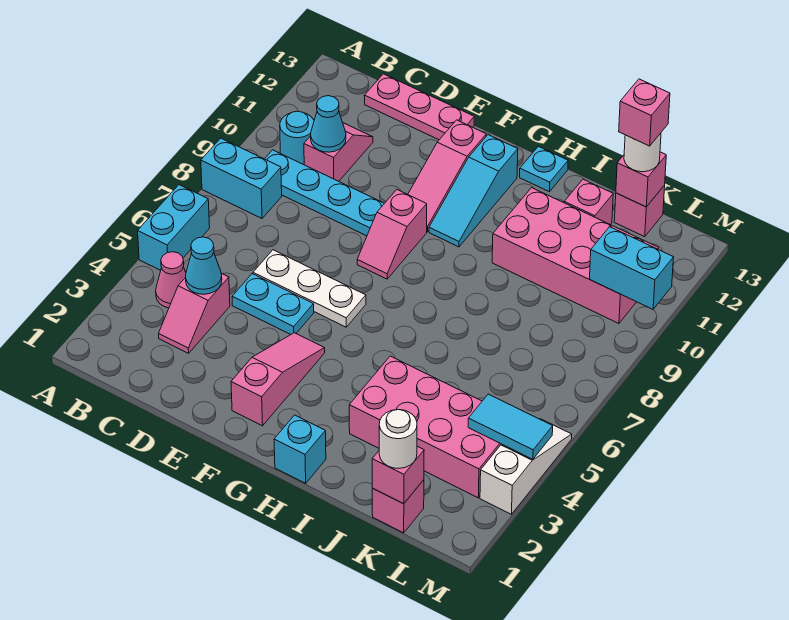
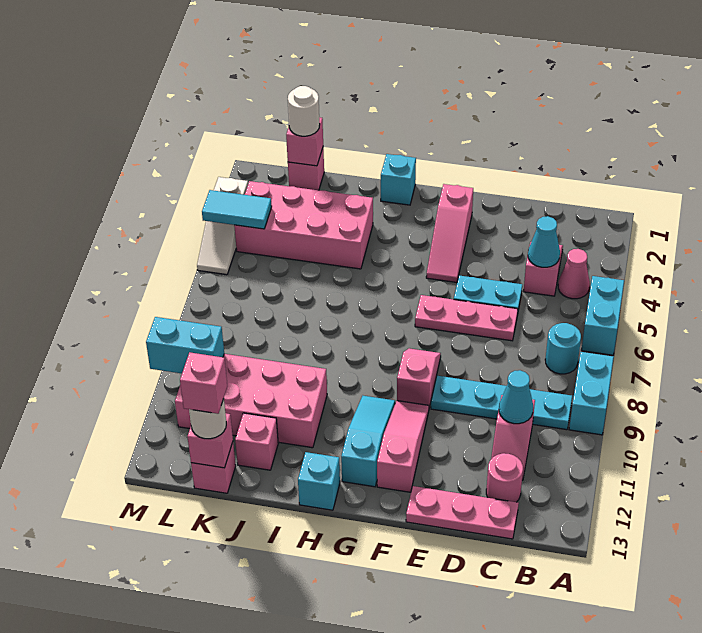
cyan brick A8:B8 level 1 -> cyan brick A8:A9 level 1
cyan round brick B10 level 1 -> cyan round brick B7 level 1
none -> pink round brick C12 level 1
white plate D6:F6 level 1 -> pink plate D6:F6 level 1
cyan plate H13 level 1 -> cyan brick H13 level 1

